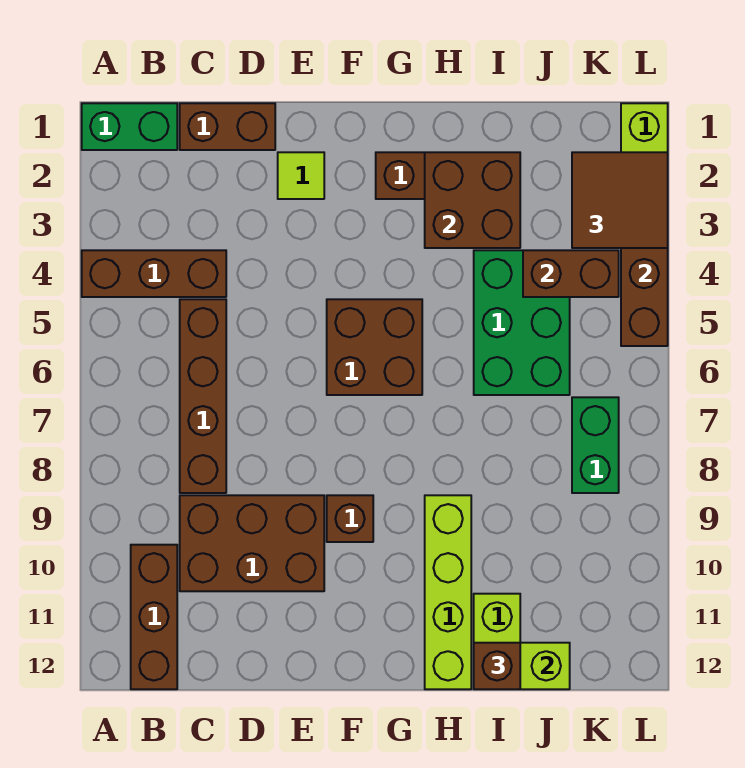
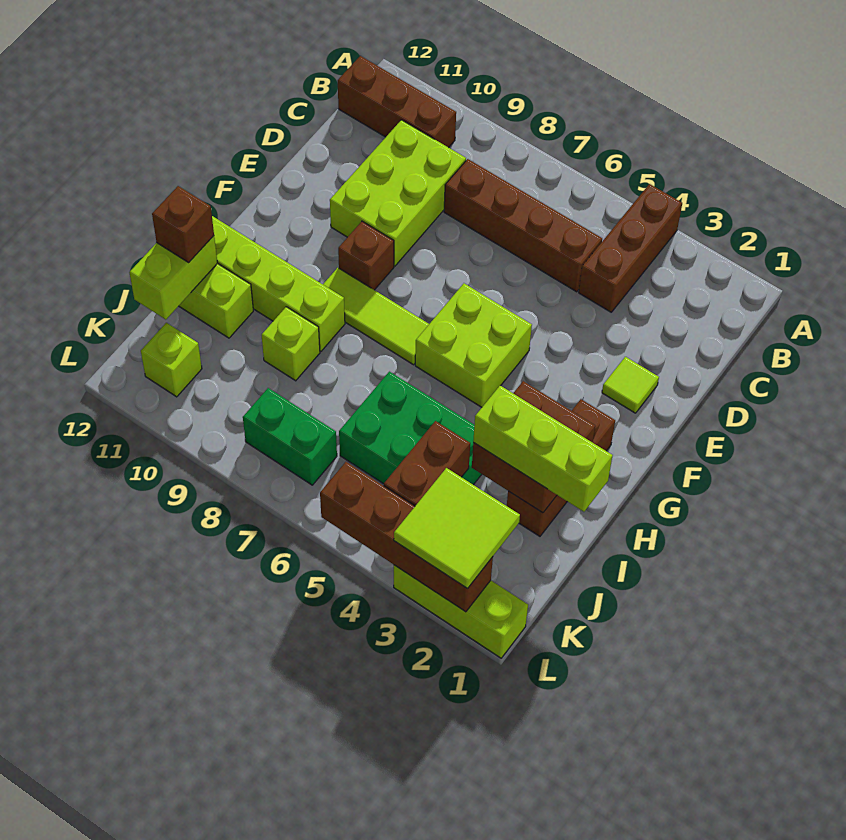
green brick A1:B1 level 1 -> none
brown brick C1:D1 level 1 -> none
brown brick C9:E10 level 1 -> lime brick C9:E10 level 1
brown brick F5:G6 level 1 -> lime brick F5:G6 level 1
none -> lime tile G7:G9 level 1
none -> lime brick I1:I3 level 3
none -> lime brick I9 level 1
brown tile K2:L3 level 3 -> lime tile K2:L3 level 3
none -> lime brick K11 level 1

